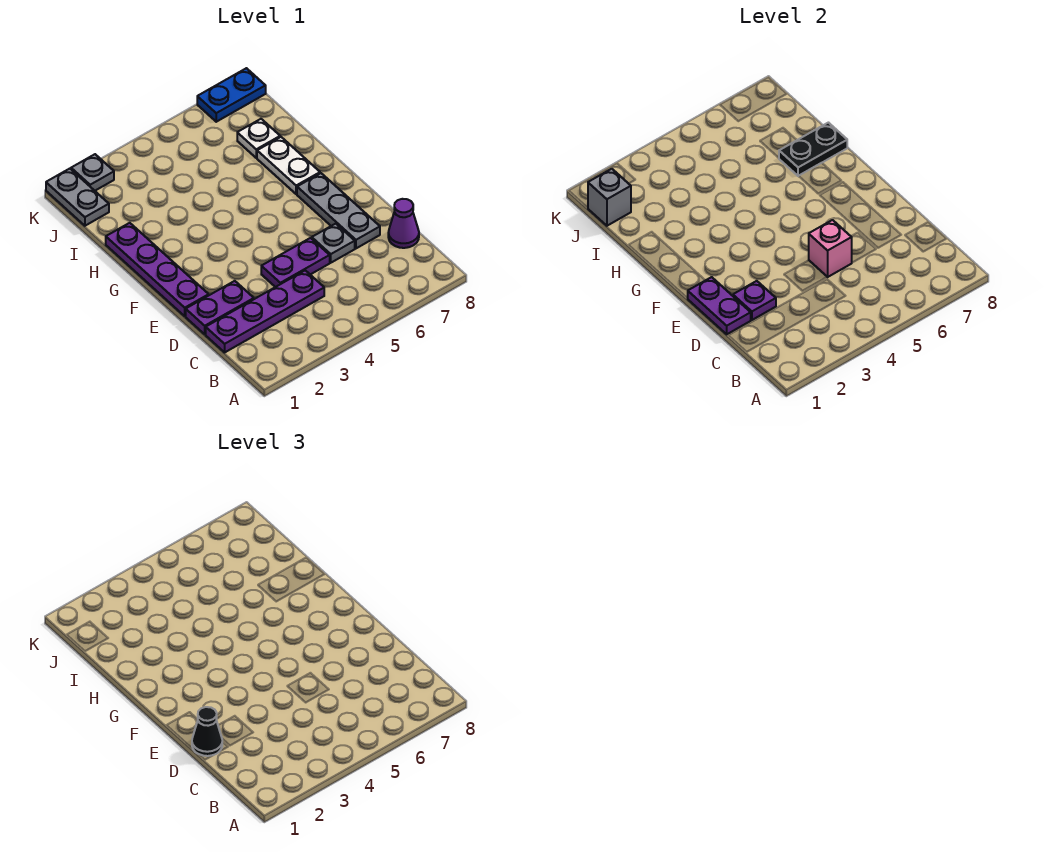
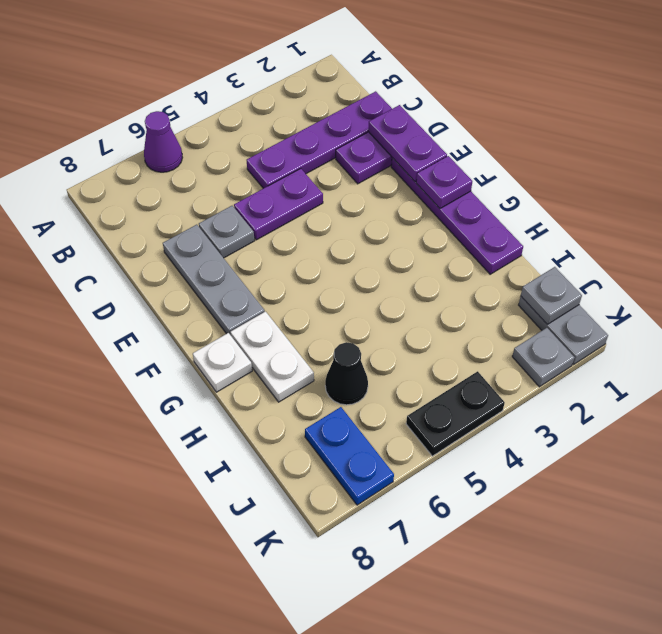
purple cone C8 level 1 -> purple cone A6 level 1
black cone D1 level 3 -> black cone I6 level 1
purple plate D2 level 2 -> purple plate F1 level 2
pink brick D5 level 2 -> none
black plate H7:H8 level 2 -> black plate K4:K5 level 1
white plate I7 level 1 -> white plate G8 level 1
grey brick J1 level 2 -> grey plate J1 level 2
blue plate K7:K8 level 1 -> blue plate J7:K7 level 1

